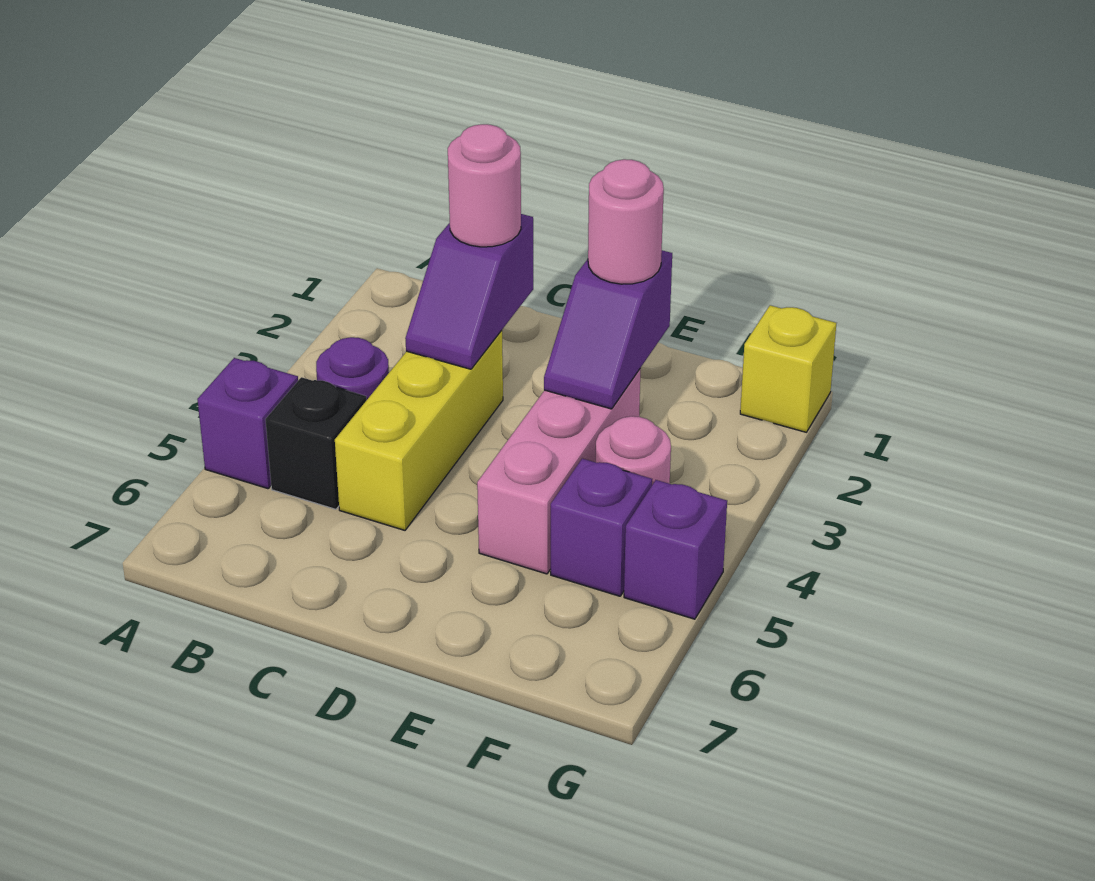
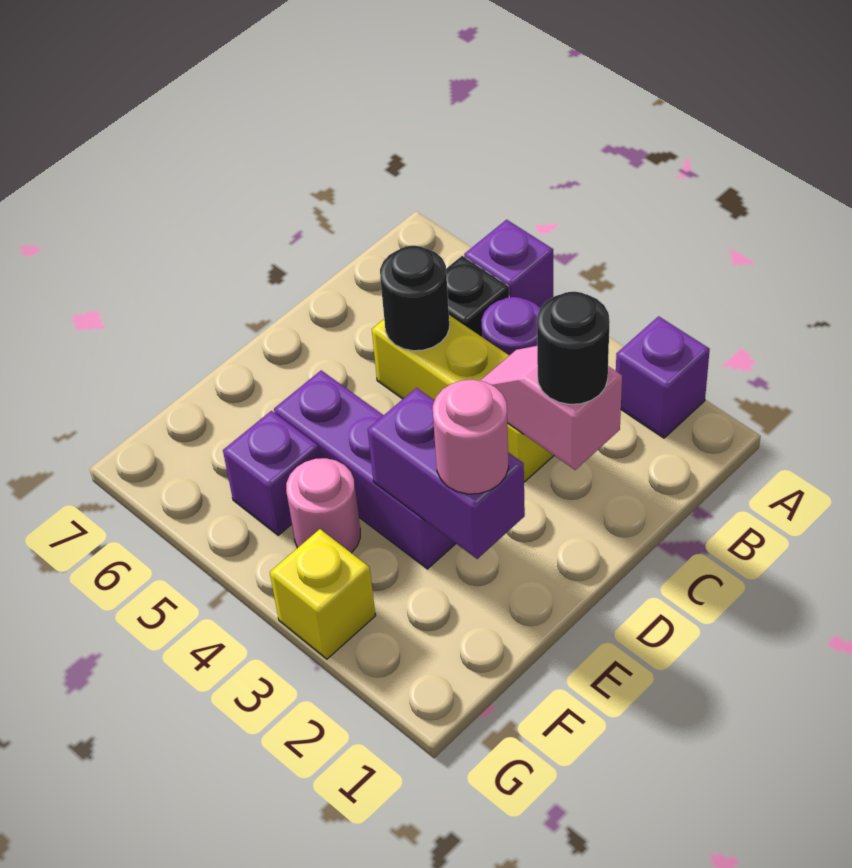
purple slope C2:C3 level 2 top 2 -> pink slope C2:C3 level 2 top 2
pink round brick C2 level 3 -> black round brick C2 level 3
none -> black round brick C5 level 2
purple slope E2:E3 level 2 top 2 -> purple brick E2:E3 level 2
pink brick E3:E5 level 1 -> purple brick E3:E5 level 1
yellow brick G1 level 1 -> yellow brick G3 level 1
purple brick G5 level 1 -> purple brick A2 level 1

